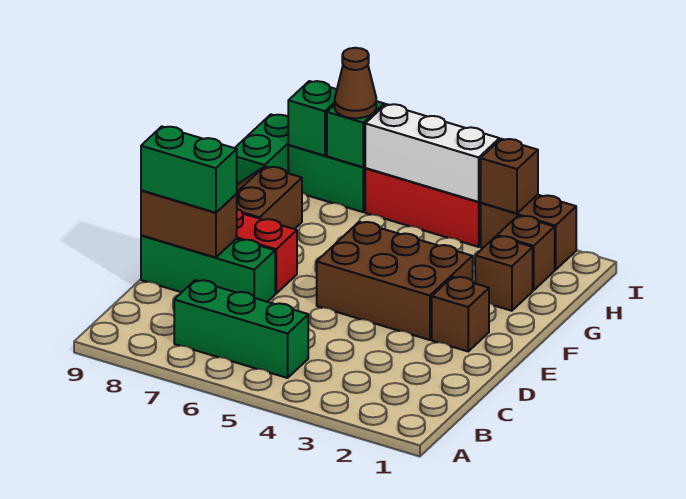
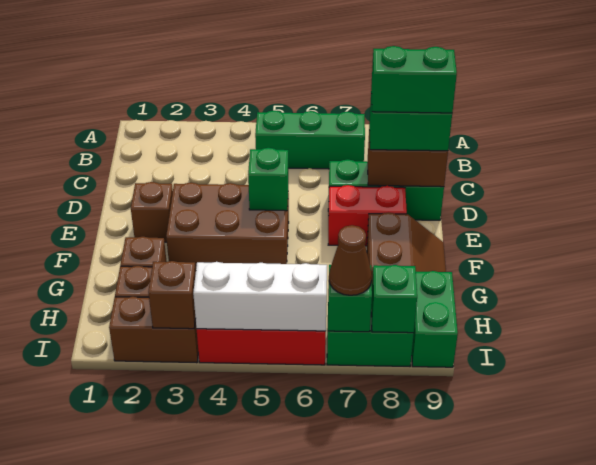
none -> green brick D8:D9 level 4
none -> green brick E5 level 2

